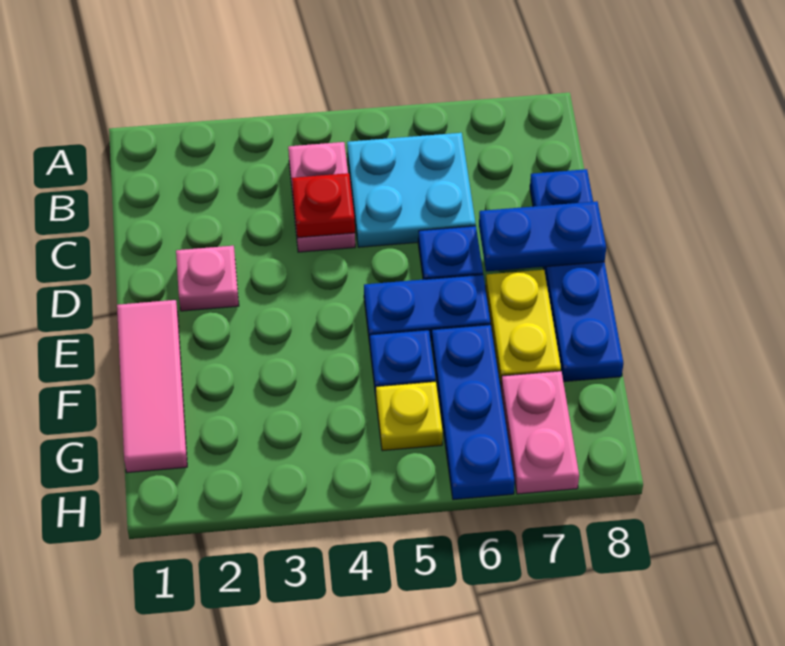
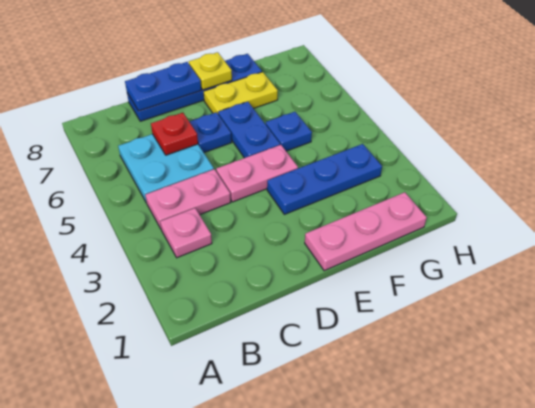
red plate C4 level 2 -> red plate C6 level 2
pink plate D2 level 1 -> pink plate B3 level 1
blue plate D7:D8 level 2 -> blue plate C8:D8 level 2
pink tile E1:G1 level 1 -> pink plate E1:G1 level 1
blue plate F6:H6 level 1 -> blue plate E3:G3 level 1
yellow plate G5 level 1 -> yellow plate E8 level 2
pink plate G7:H7 level 1 -> pink plate D4:E4 level 1

